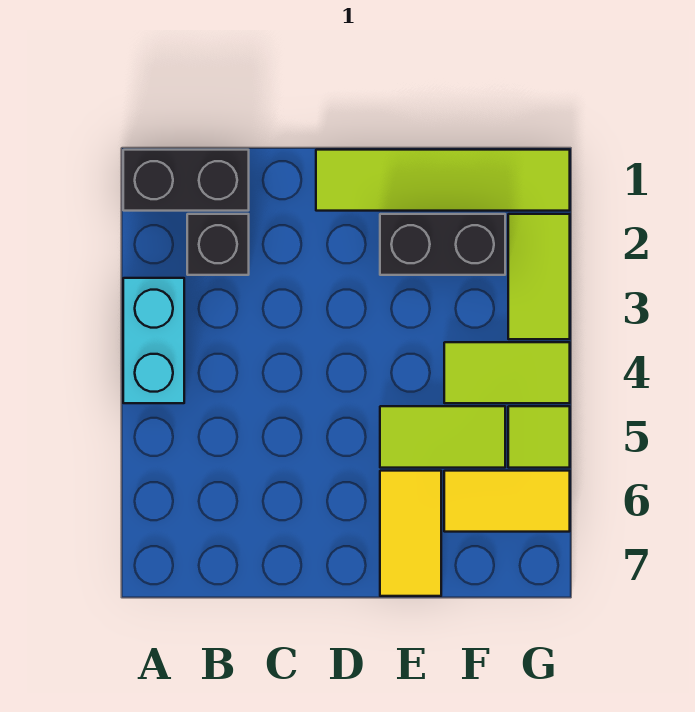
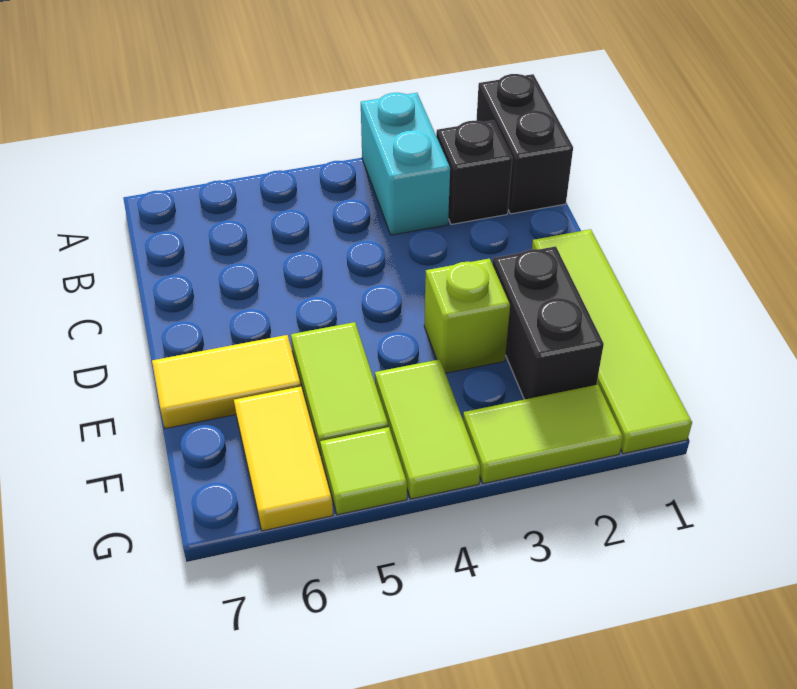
cyan brick A3:A4 level 1 -> cyan brick A3:B3 level 1
none -> lime brick E3 level 1

